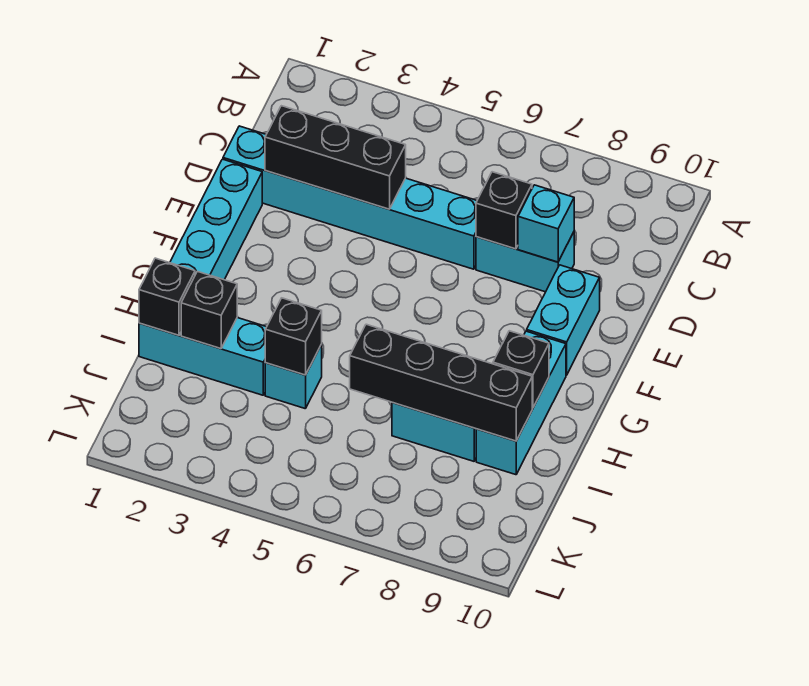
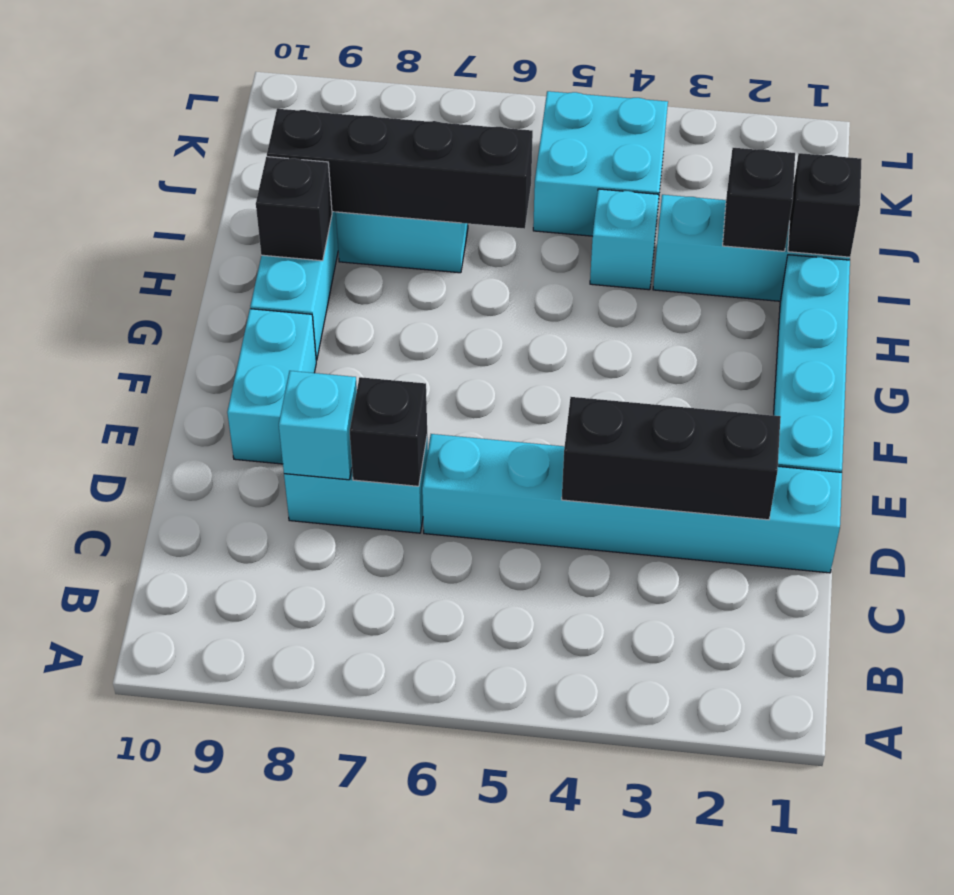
black brick I4 level 2 -> none
none -> cyan brick J4:K5 level 1

